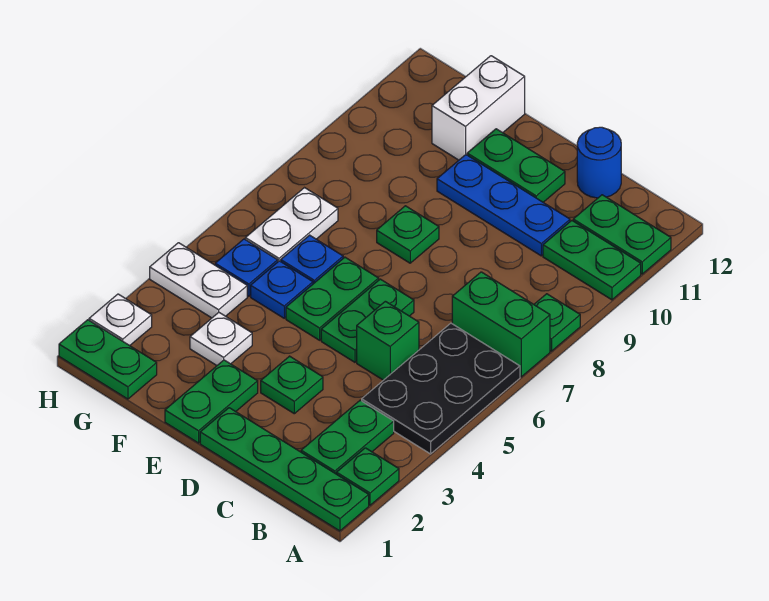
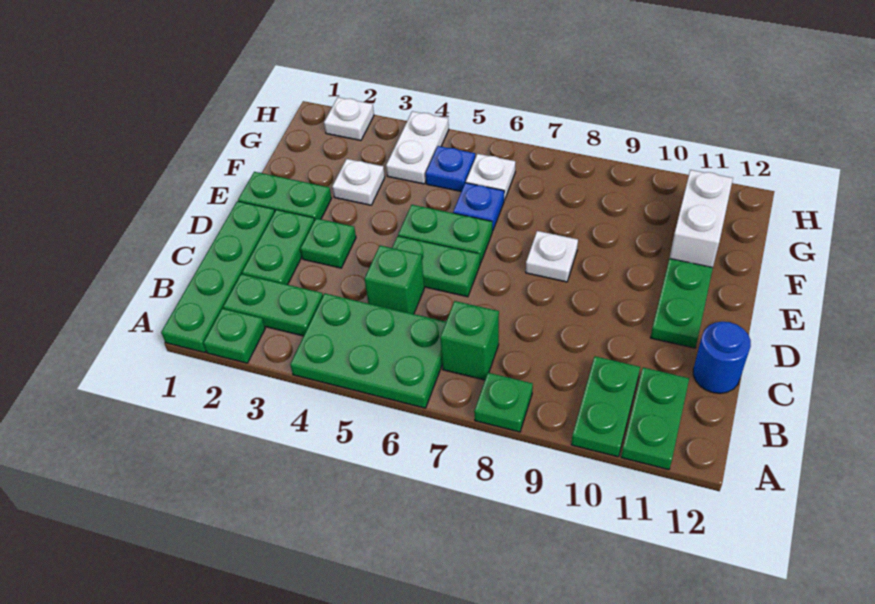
black plate A4:B6 level 1 -> green plate A4:B6 level 1
green brick A7:B7 level 1 -> green brick B7 level 1
blue plate C10:E10 level 1 -> none
green plate E8 level 1 -> white plate E8 level 1
blue plate F5 level 1 -> none
white brick F11:F12 level 1 -> white brick F11:G11 level 1
green plate G1:H1 level 1 -> green plate C2:D2 level 1
white plate G6:G7 level 1 -> white plate G6 level 1

